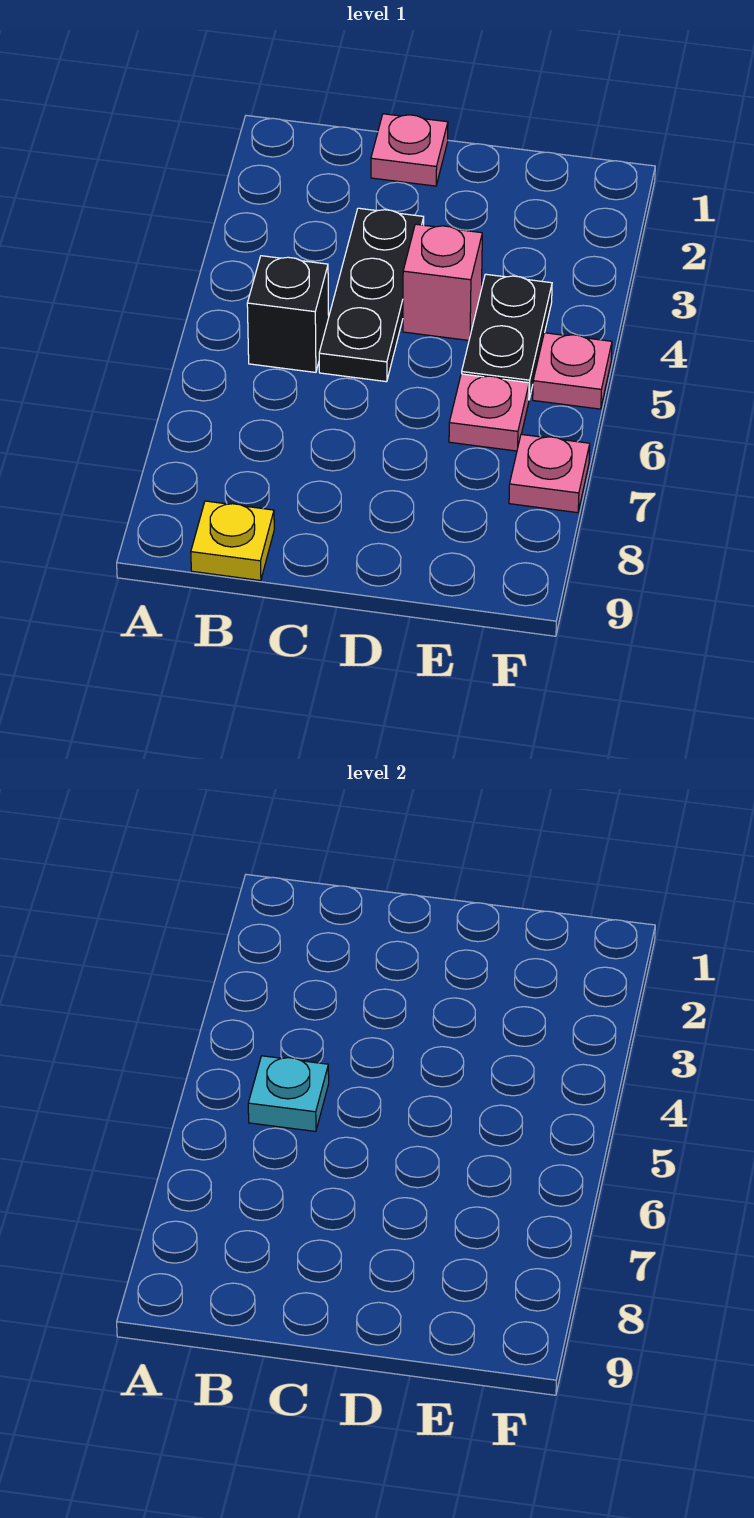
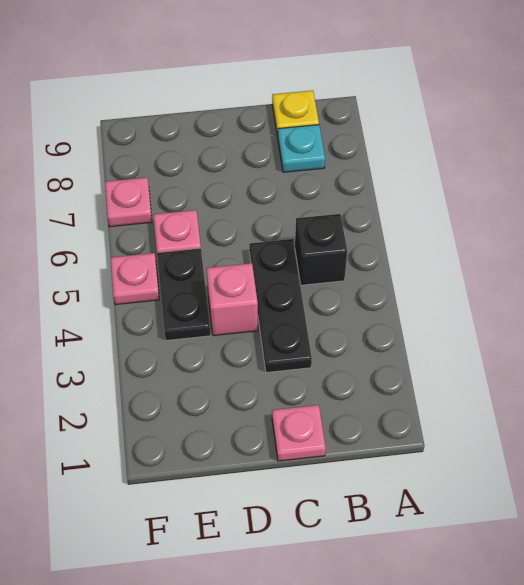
cyan plate B5 level 2 -> cyan plate B8 level 1

